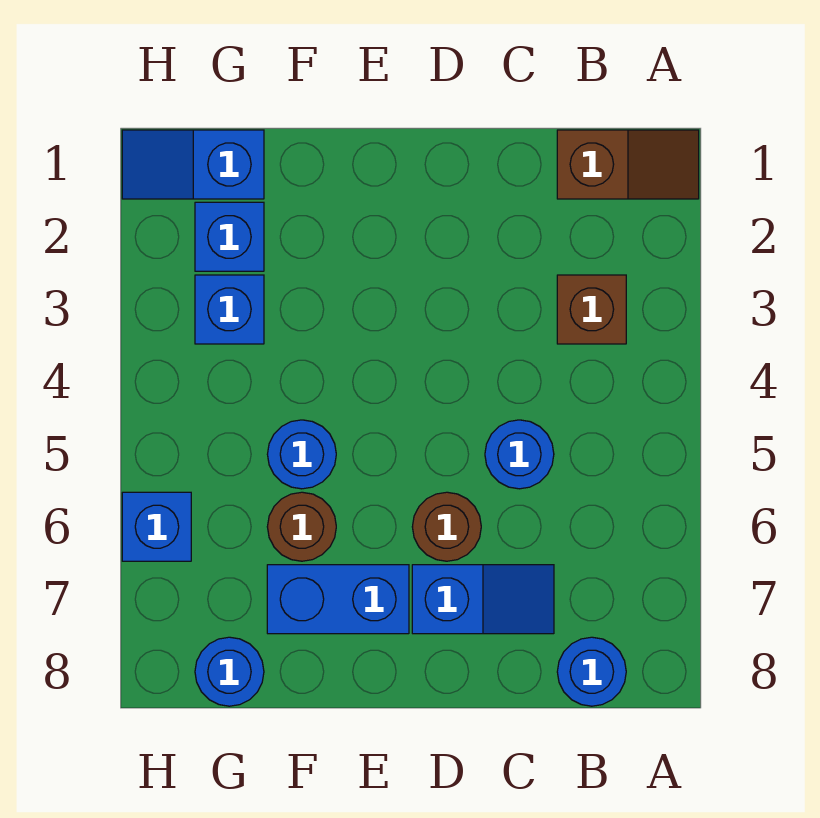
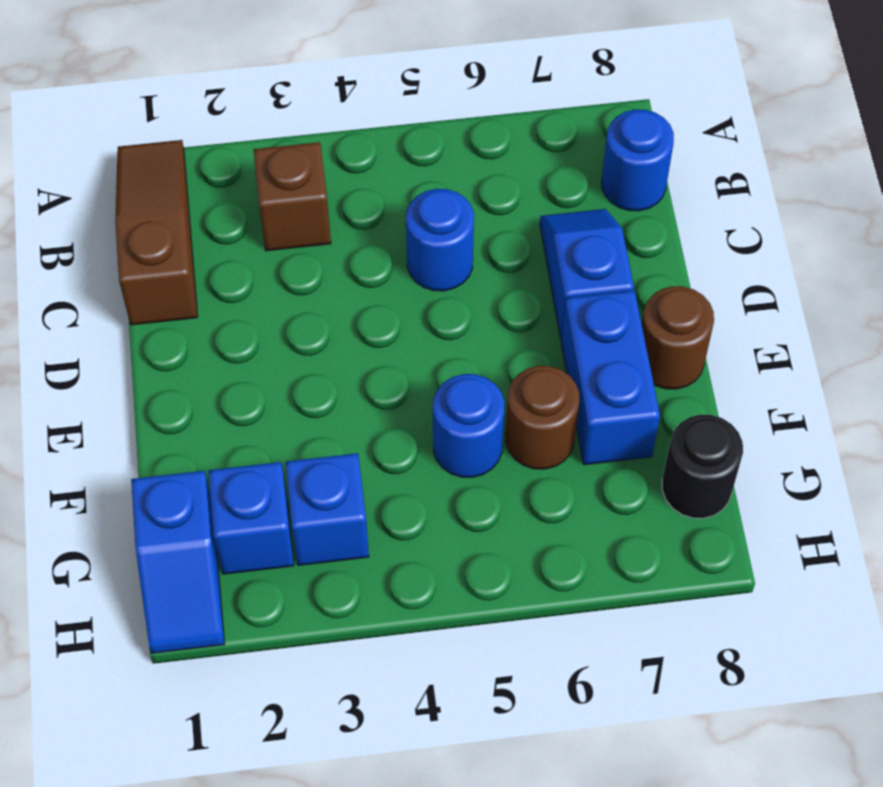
brown slope A1:B1 level 1 top B -> brown slope A1:C1 level 1 top C
brown round brick D6 level 1 -> brown round brick E8 level 1
blue round brick G8 level 1 -> black round brick G8 level 1
blue brick H6 level 1 -> none

